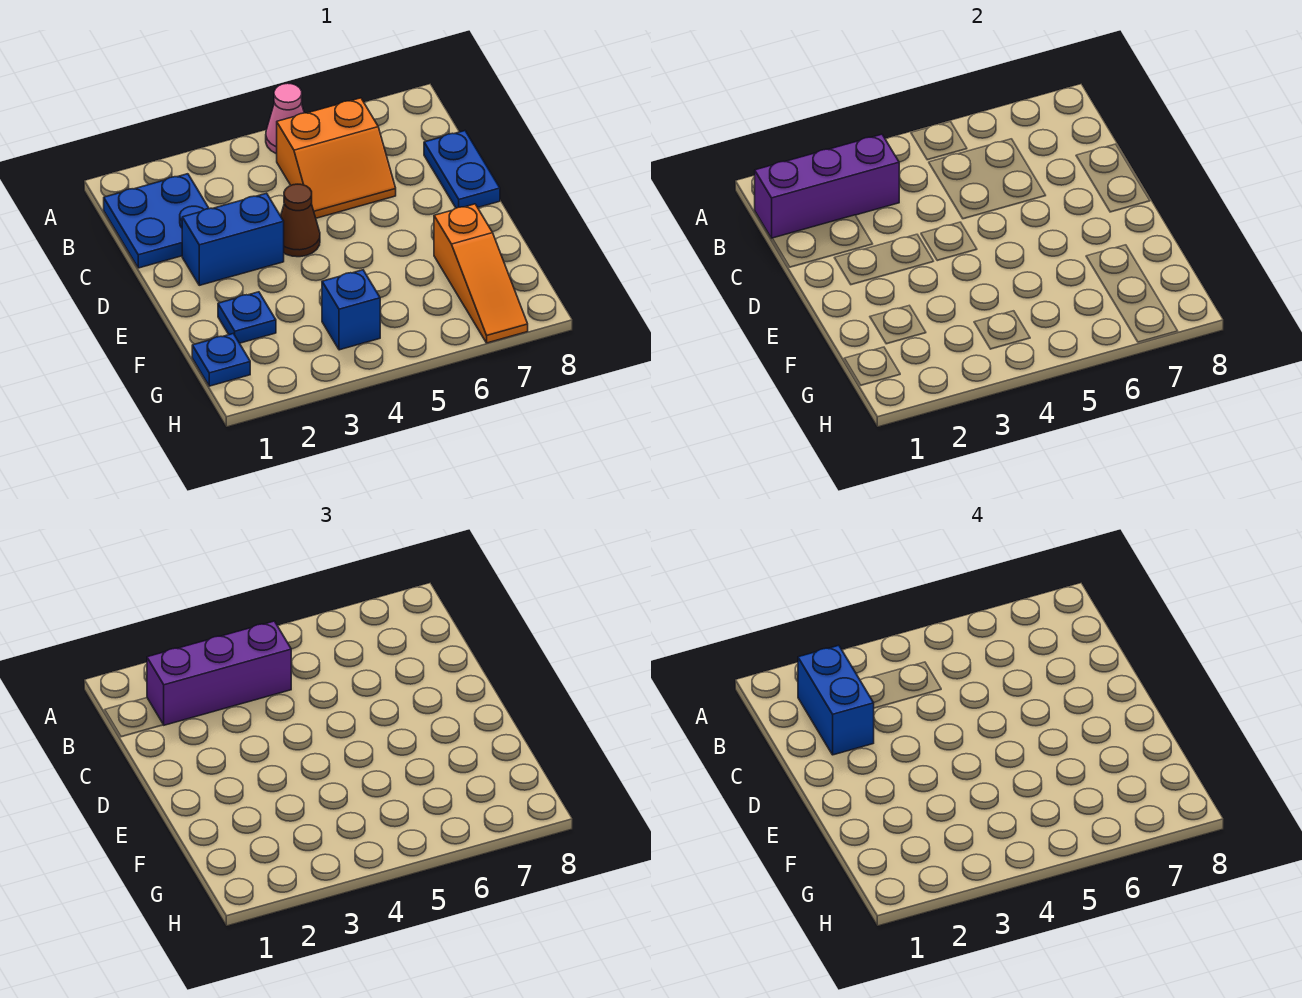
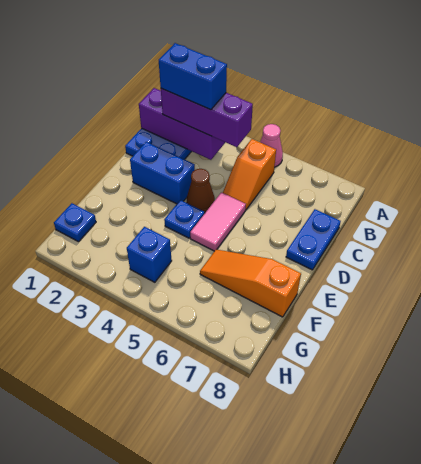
blue brick B2:C2 level 4 -> blue brick B2:B3 level 4
orange slope B5:C6 level 1 top B -> orange slope B5:C5 level 1 top B
none -> pink tile D5:E5 level 1
blue plate F2 level 1 -> blue plate E4 level 1
orange slope F7:H7 level 1 top F -> orange slope F6:F8 level 1 top 8

